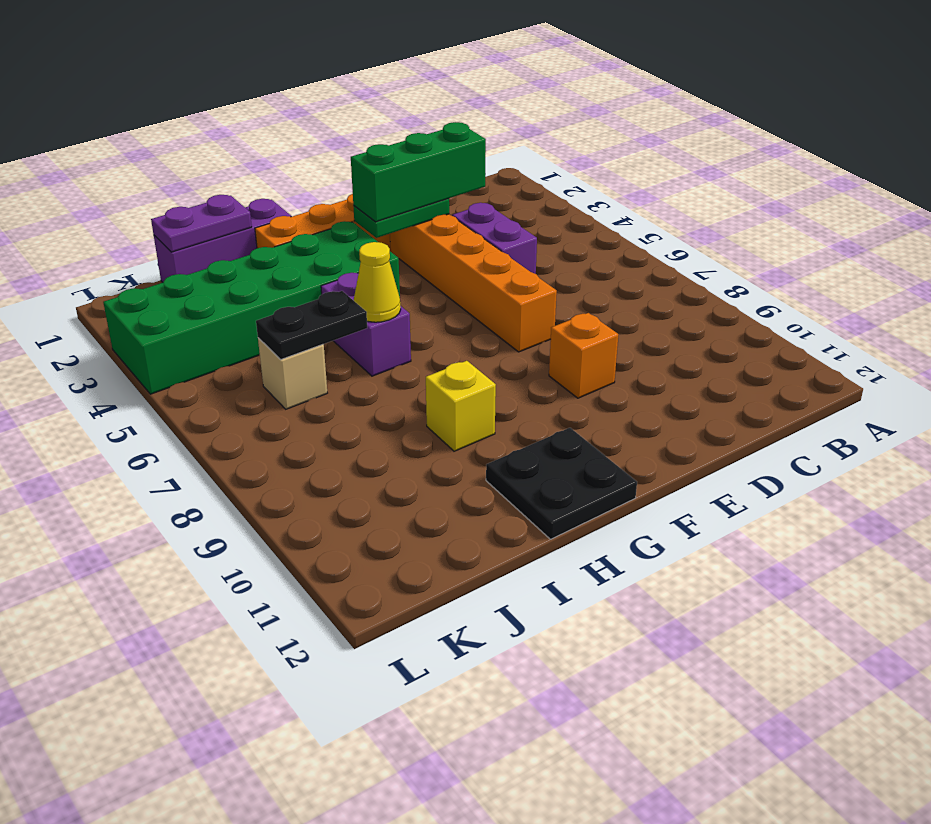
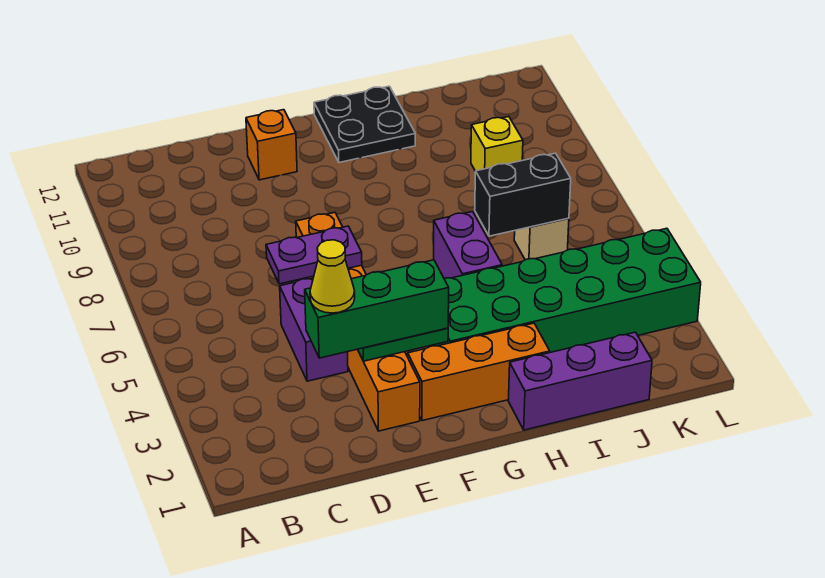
orange brick E9 level 1 -> orange brick E11 level 1
yellow cone H6 level 2 -> yellow cone D3 level 4
yellow brick H9 level 1 -> yellow brick J9 level 1
purple plate I1:J1 level 2 -> purple plate D6:E6 level 2
black plate I6:J6 level 2 -> black brick I6:J6 level 2

